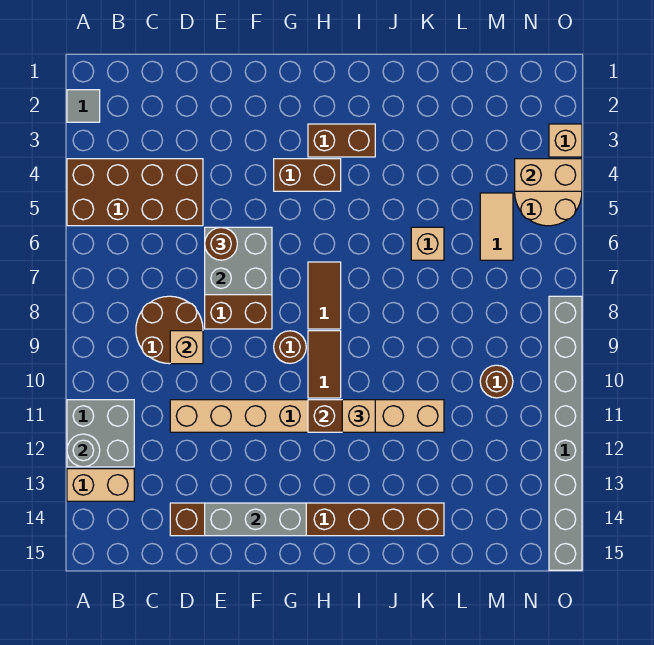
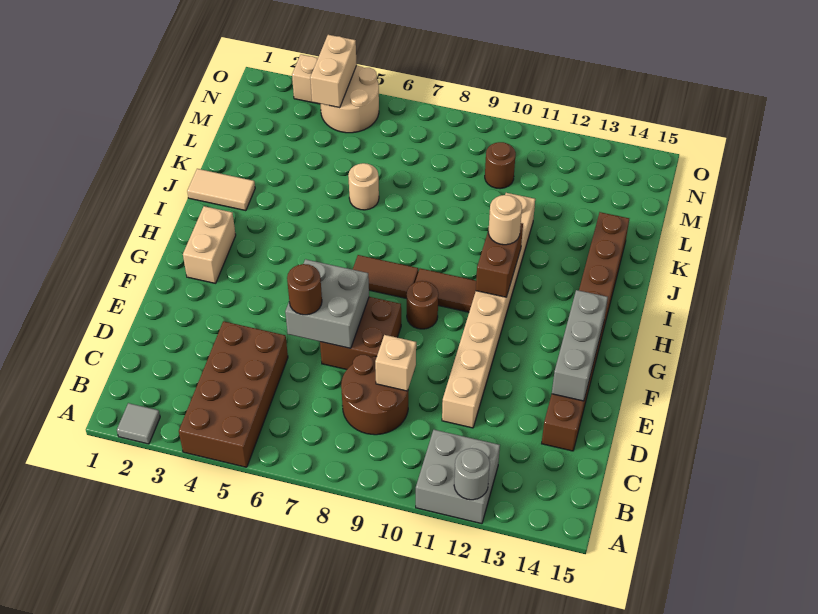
tan brick A13:B13 level 1 -> tan brick G2:H2 level 1
brown brick G4:H4 level 1 -> none
brown brick H3:I3 level 1 -> none
tan brick I11 level 3 -> tan round brick I11 level 3
tan brick K6 level 1 -> tan round brick K6 level 1
tan tile M5:M6 level 1 -> tan tile J1:J2 level 1
grey brick O8:O15 level 1 -> none

